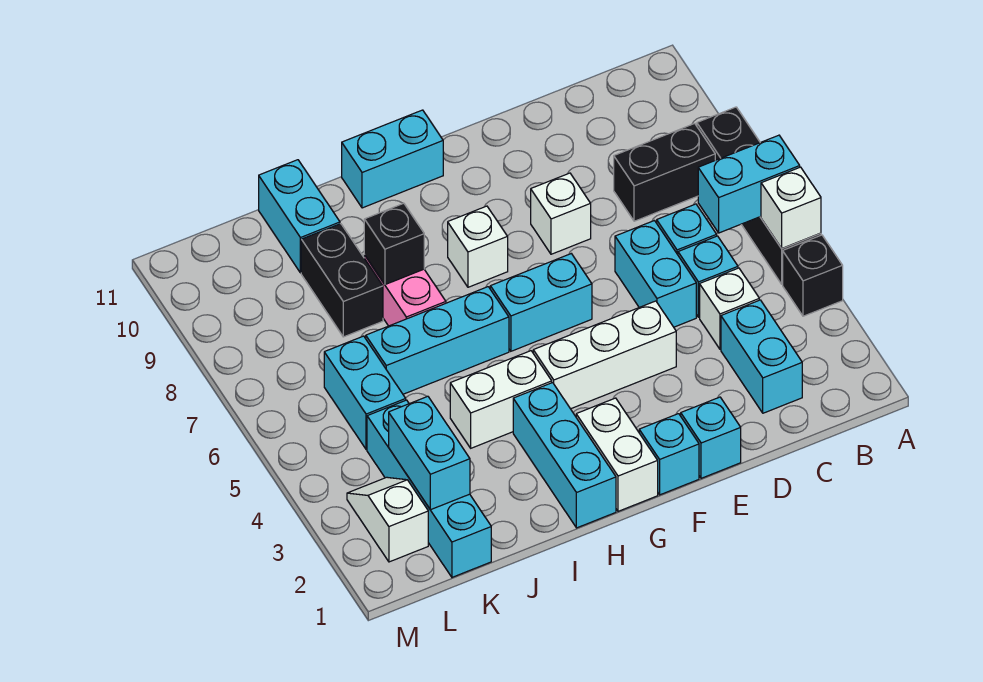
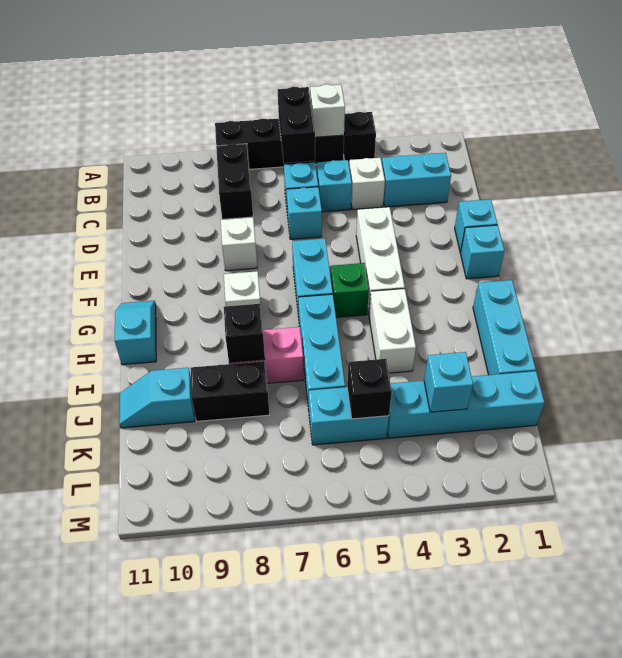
cyan brick A6:B6 level 2 -> black brick A6:B6 level 2
cyan brick D5:D6 level 1 -> cyan brick D6 level 1
white brick G1:G2 level 1 -> none
none -> green brick G5 level 1
cyan brick G11:H11 level 1 -> cyan slope G11:H11 level 1 top H
cyan brick H1:H3 level 1 -> cyan brick H1:J1 level 1
cyan brick J10:J11 level 1 -> cyan slope J10:J11 level 1 top 10
cyan brick K2:K3 level 2 -> cyan brick K3 level 2
none -> black brick K5 level 2
white slope L2:L3 level 1 top 2 -> none

